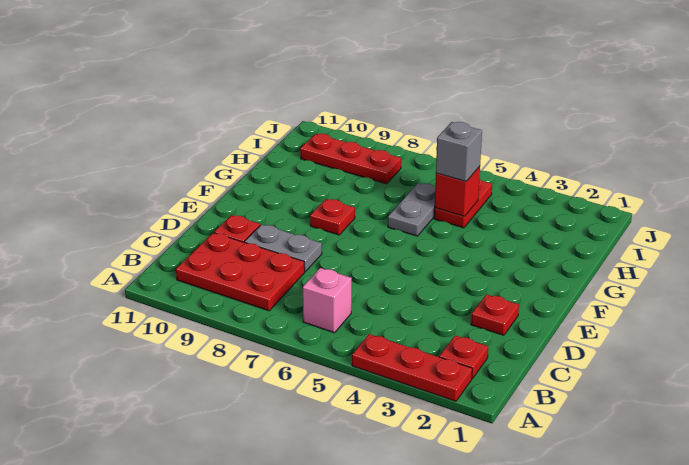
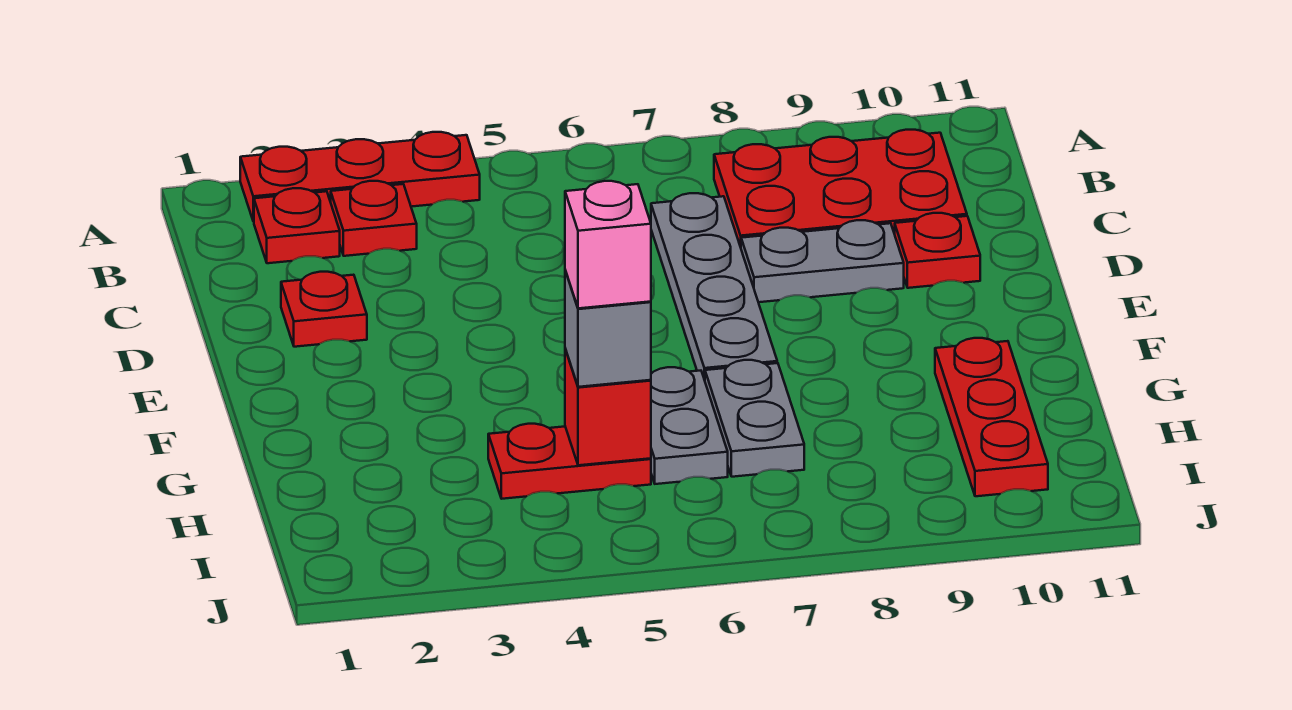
pink brick B6 level 1 -> pink brick H5 level 4
none -> grey plate C7:F7 level 1
red plate F8 level 1 -> red plate B3 level 1
none -> grey plate G7:H7 level 1
red plate H5:I5 level 1 -> red plate H4:H5 level 1
red plate I8:I10 level 1 -> red plate G10:I10 level 1

